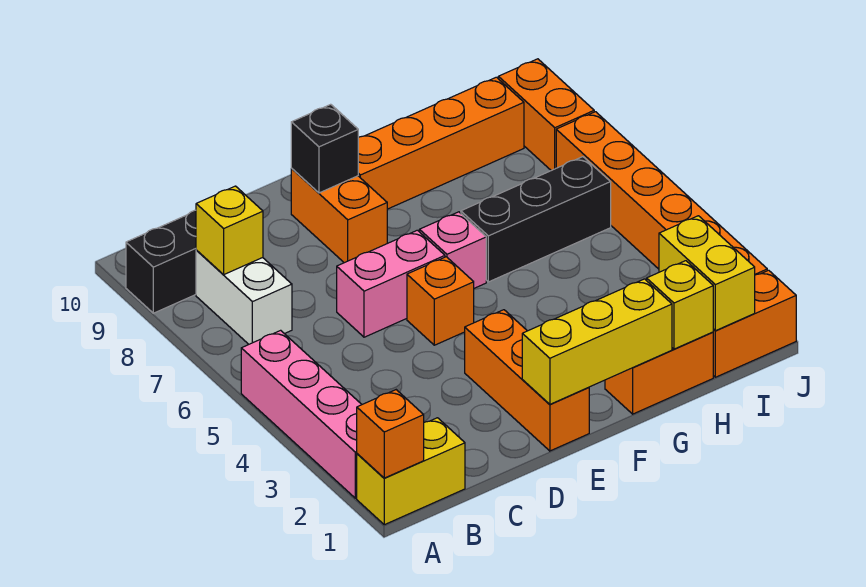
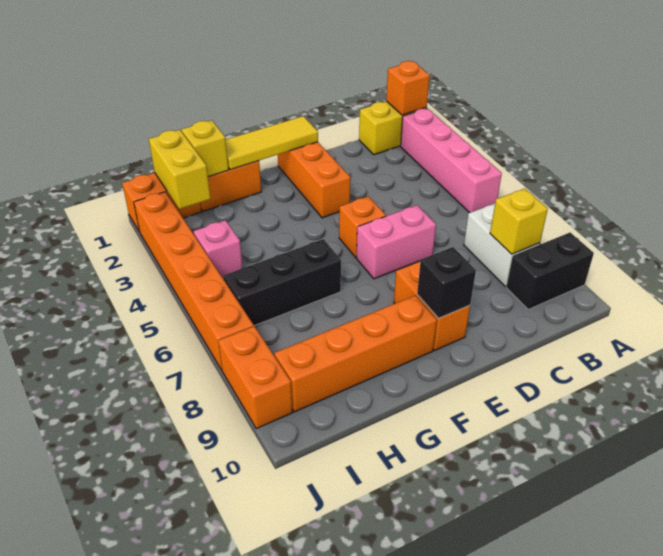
yellow brick E1:G1 level 2 -> yellow tile E1:G1 level 2
pink brick F6 level 1 -> pink brick I4 level 1

